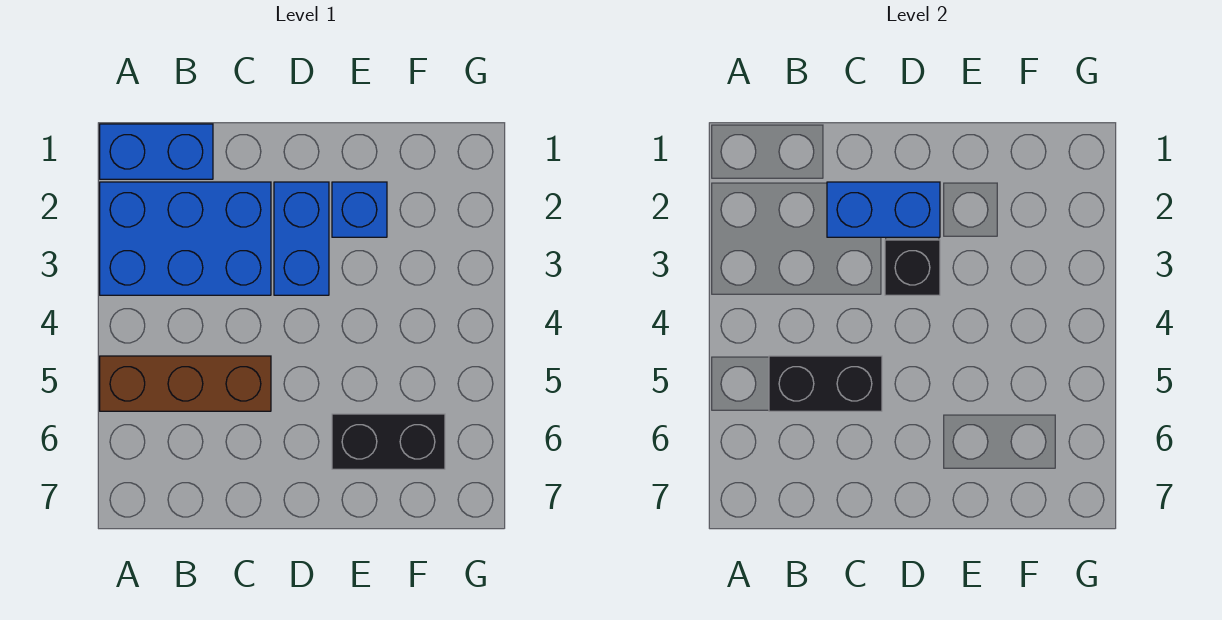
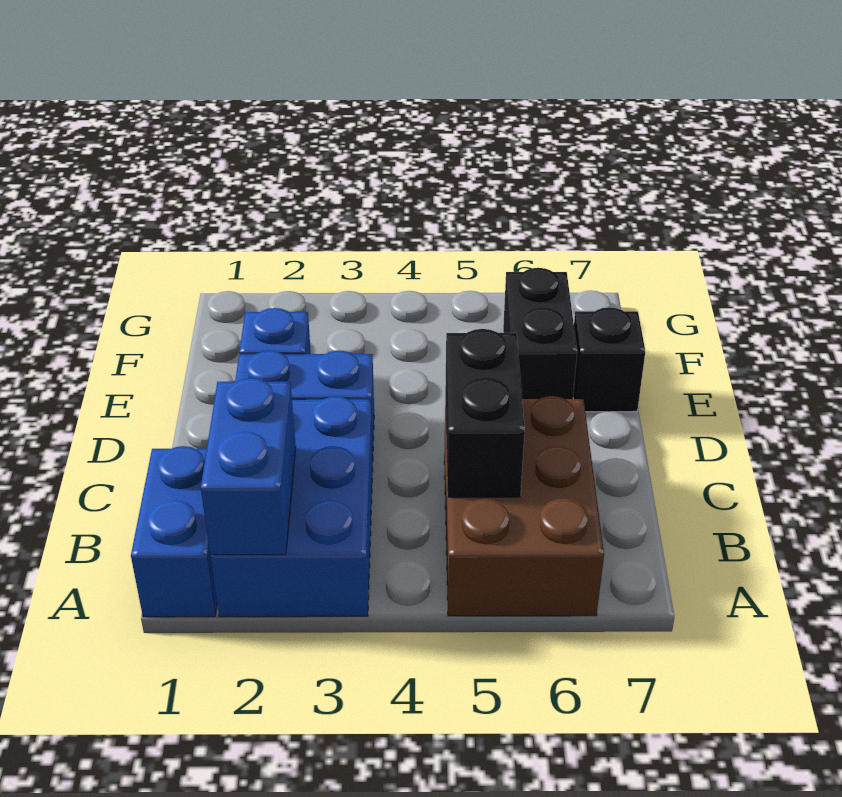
brown brick A5:C5 level 1 -> brown brick A5:C6 level 1
blue brick C2:D2 level 2 -> blue brick A2:B2 level 2
black brick D3 level 2 -> black brick E7 level 1

